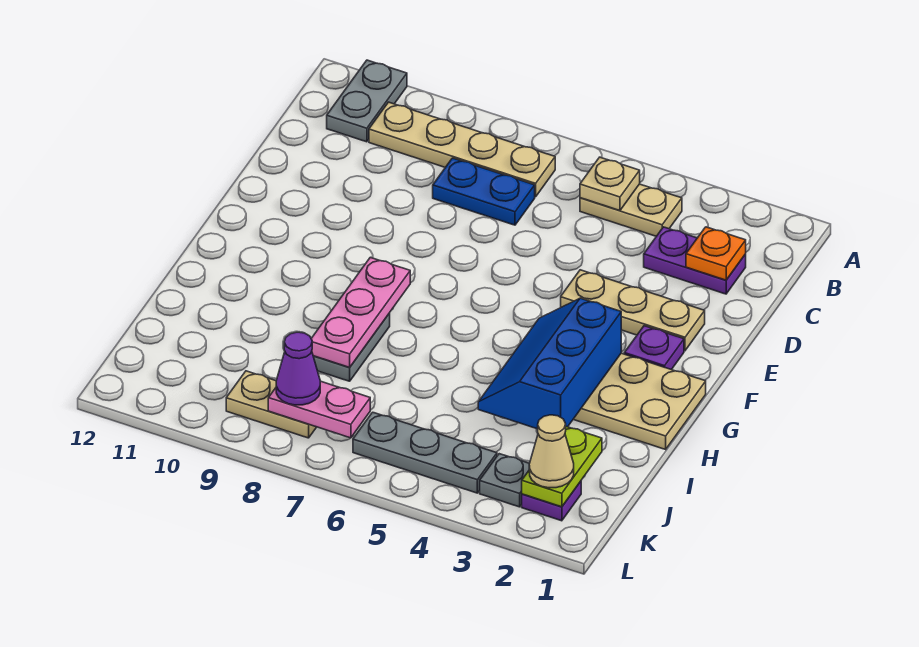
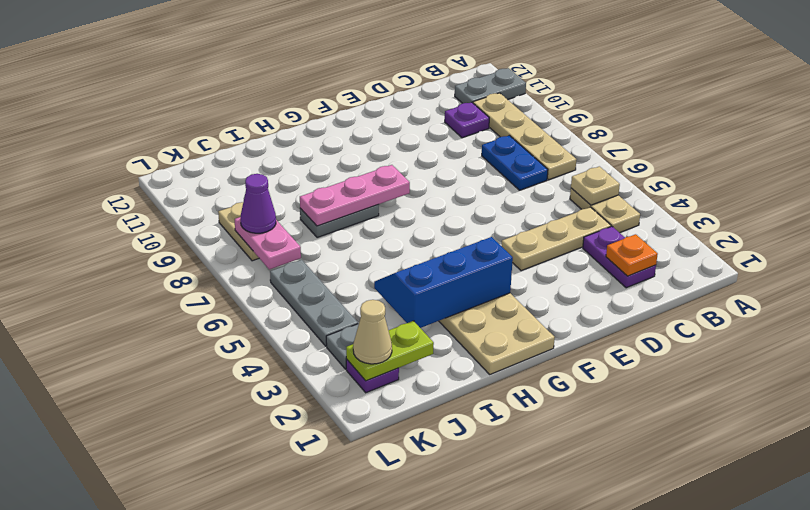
tan plate E2:E4 level 1 -> tan plate C4:E4 level 1
purple plate F2 level 1 -> purple plate C10 level 1

